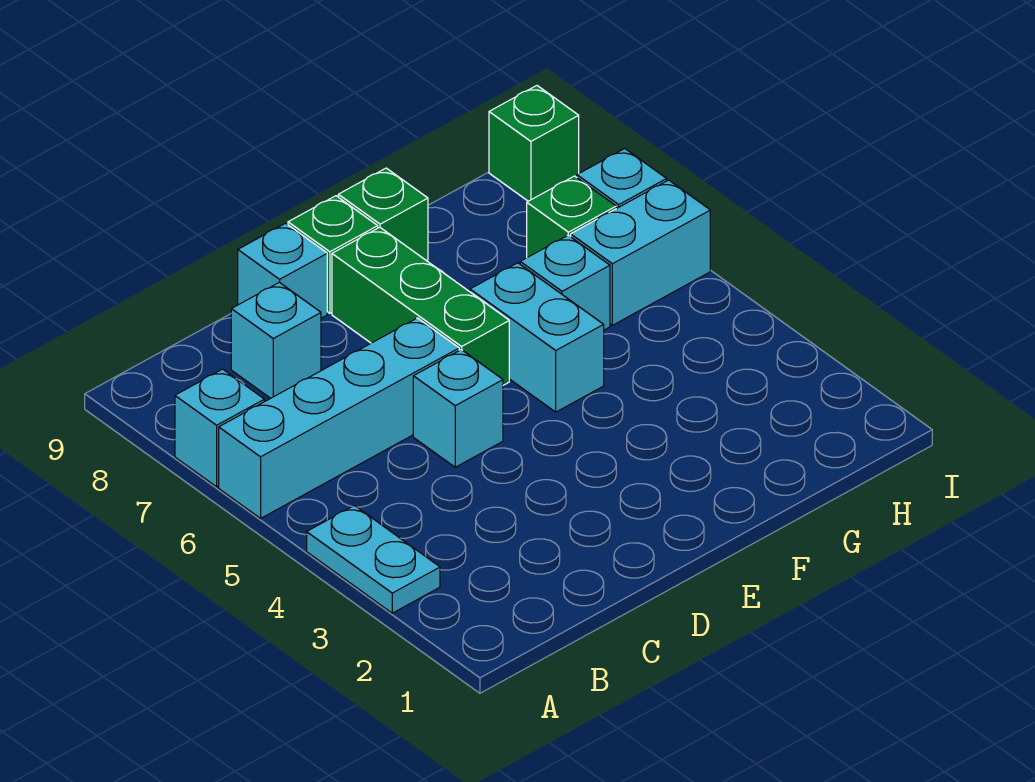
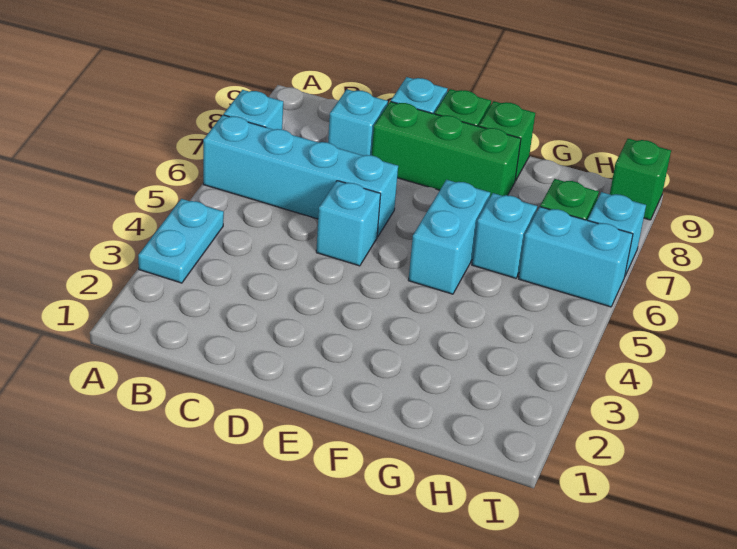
green brick E6:E8 level 1 -> green brick D8:F8 level 1

